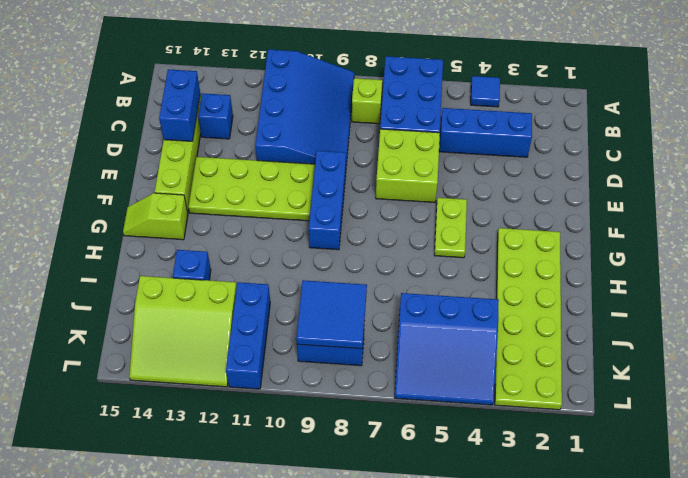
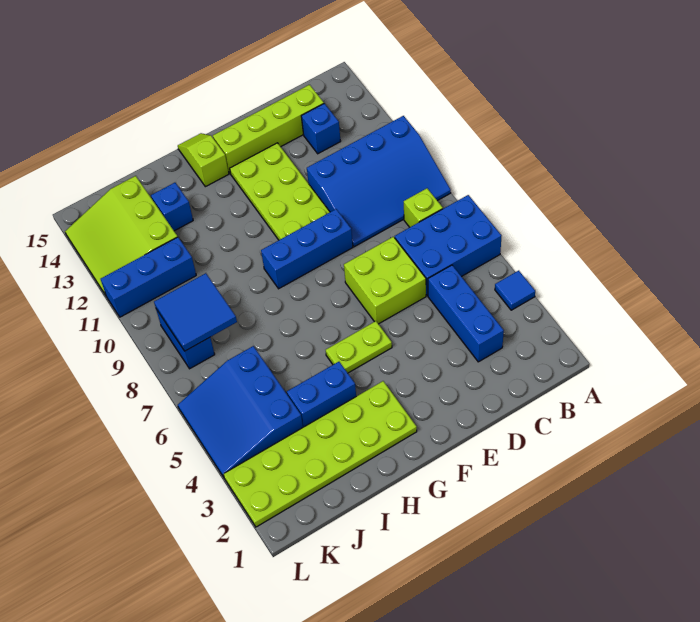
blue brick C14:D14 level 2 -> blue brick H4:I4 level 1

